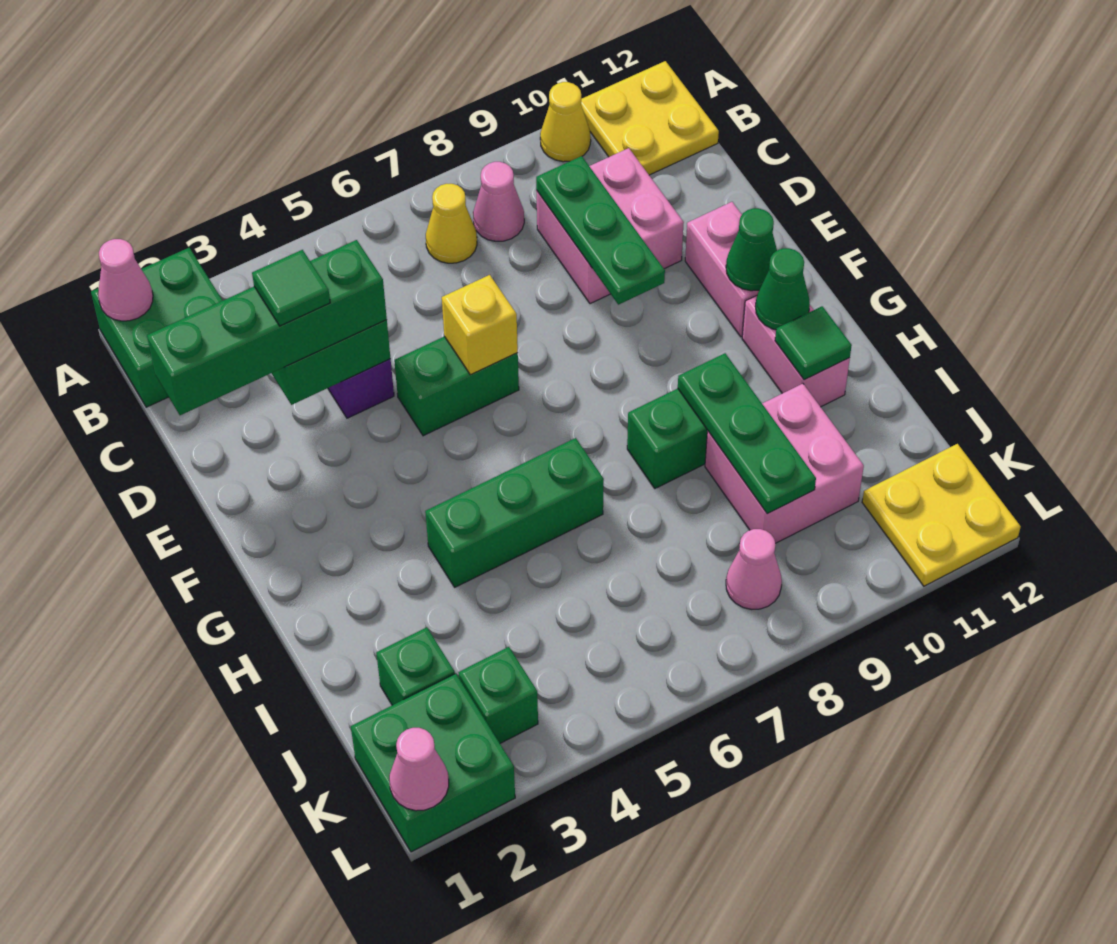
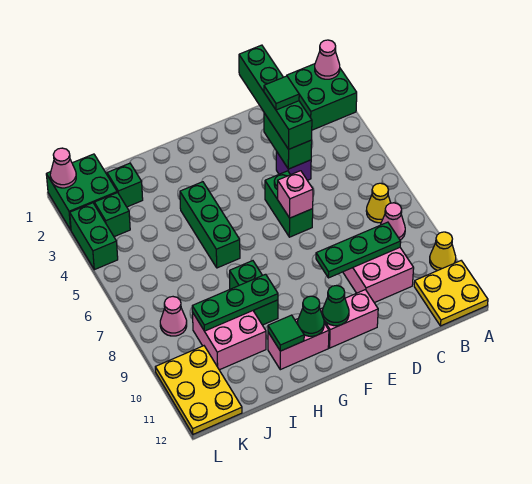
yellow brick E6 level 2 -> pink brick E6 level 2
yellow plate K11:L12 level 1 -> yellow plate K10:L12 level 1
none -> green brick L3:L4 level 1

